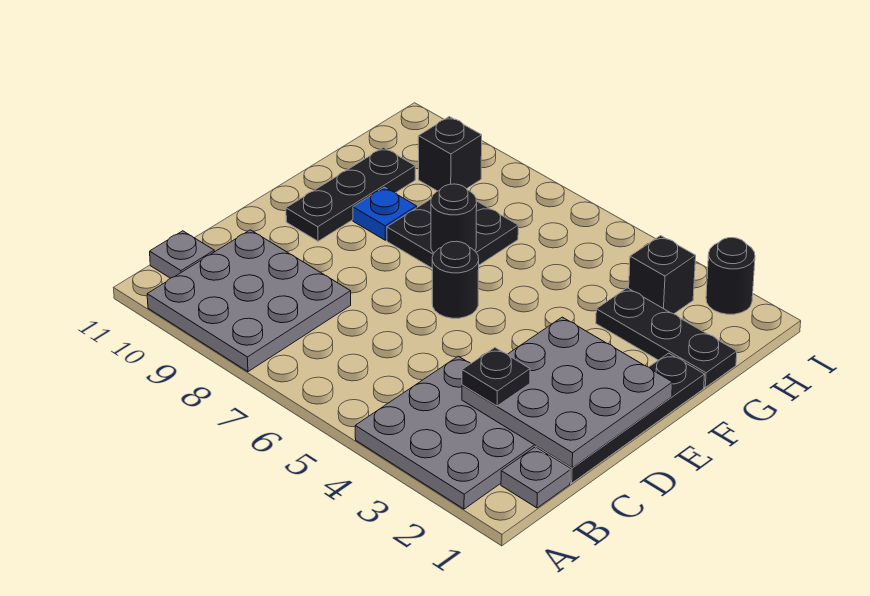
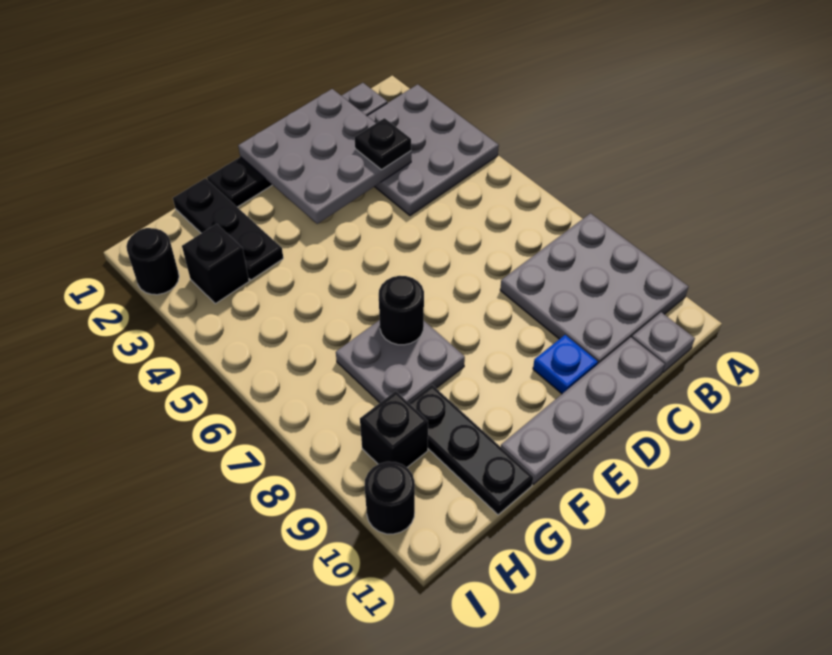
none -> grey plate C11:F11 level 1
black round brick E6 level 1 -> black round brick I10 level 1
black plate E10:G10 level 1 -> black plate G9:G11 level 1
black plate F7:G8 level 1 -> grey plate F7:G8 level 1
blue plate F9 level 1 -> blue plate D10 level 1

